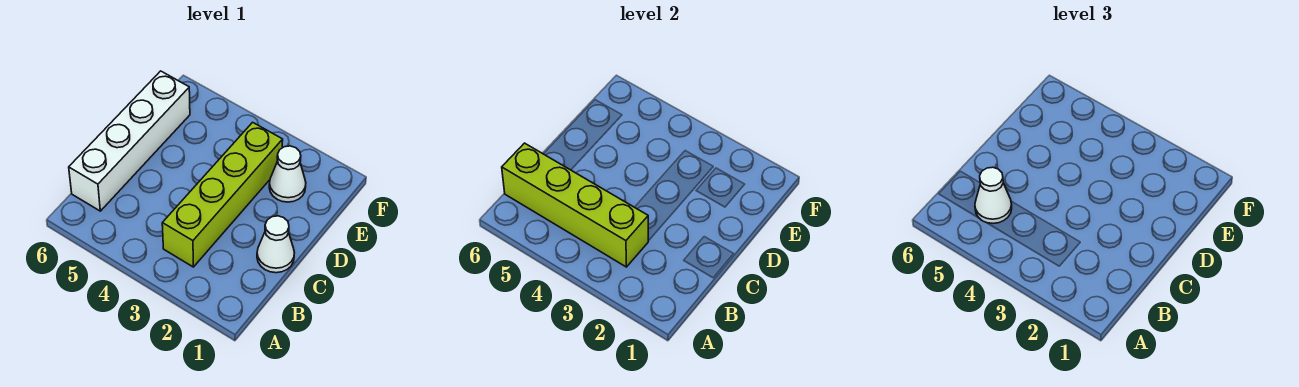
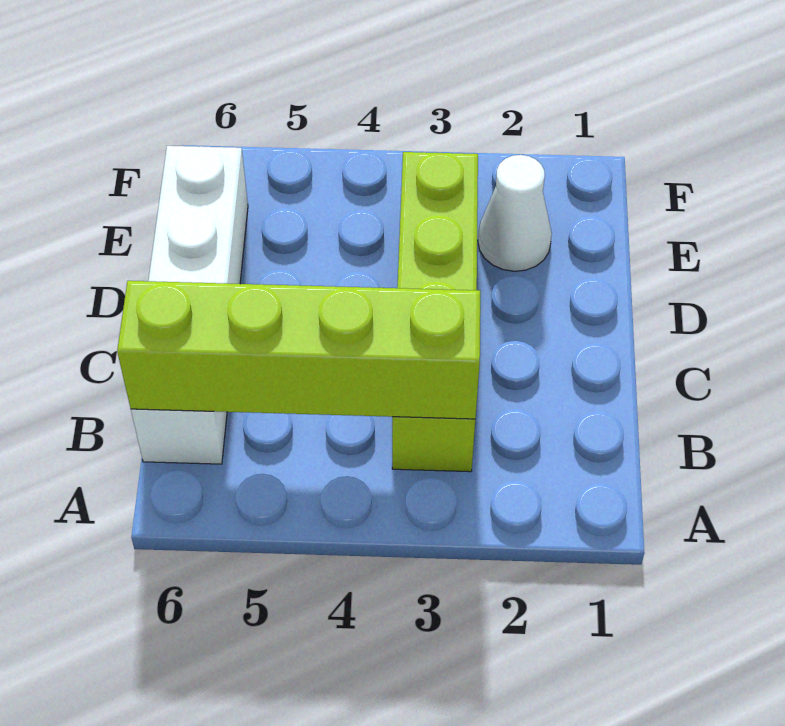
white cone B5 level 3 -> none
white cone C1 level 1 -> none

